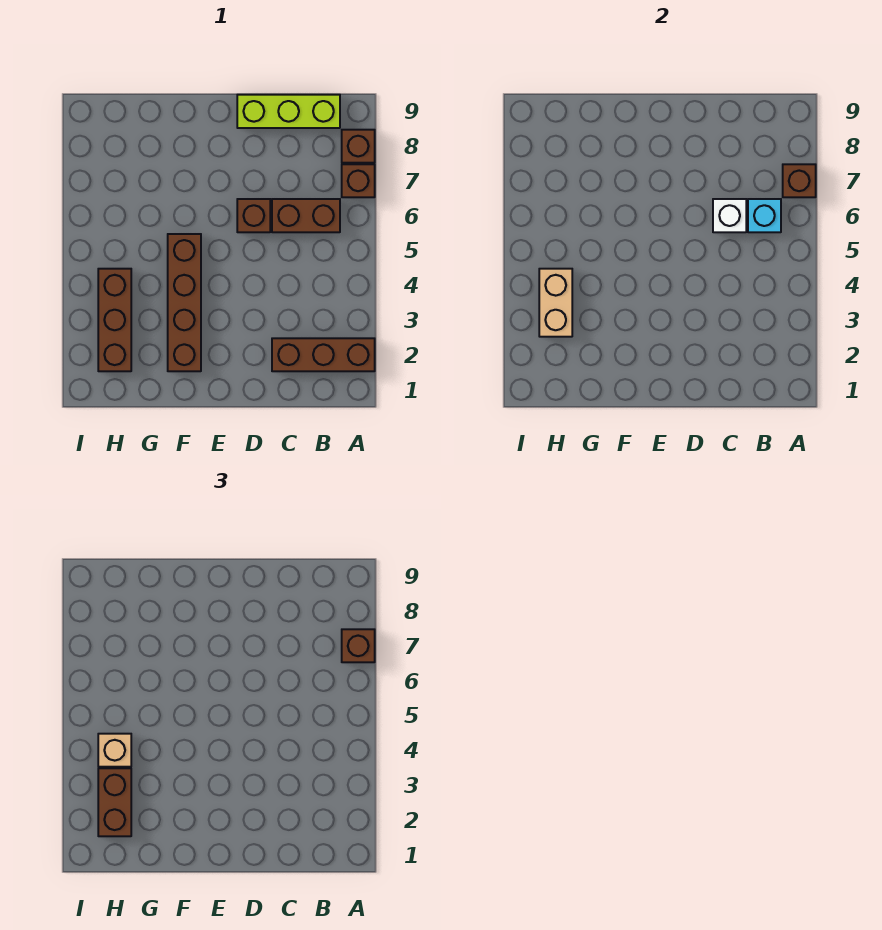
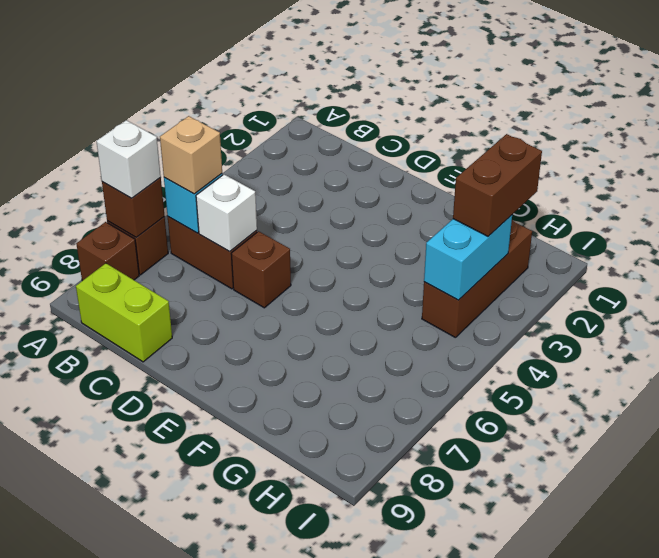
brown brick A2:C2 level 1 -> none
brown brick A7 level 3 -> white brick A7 level 3
lime brick B9:D9 level 1 -> lime brick B9:C9 level 1
brown brick F2:F5 level 1 -> none
tan brick H3:H4 level 2 -> cyan brick H3:H4 level 2
tan brick H4 level 3 -> tan brick B6 level 3

